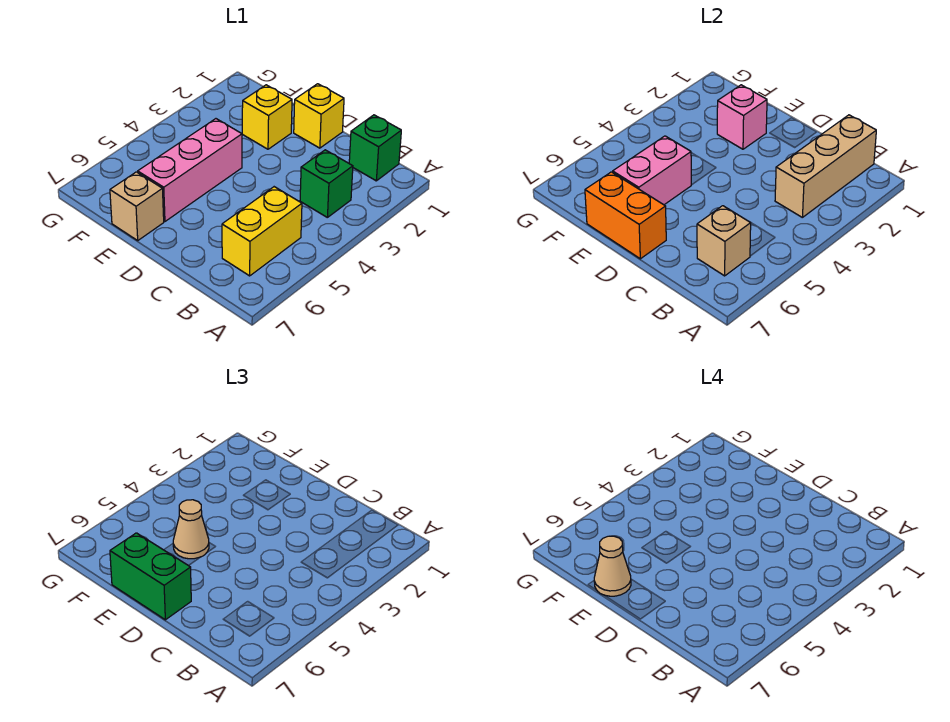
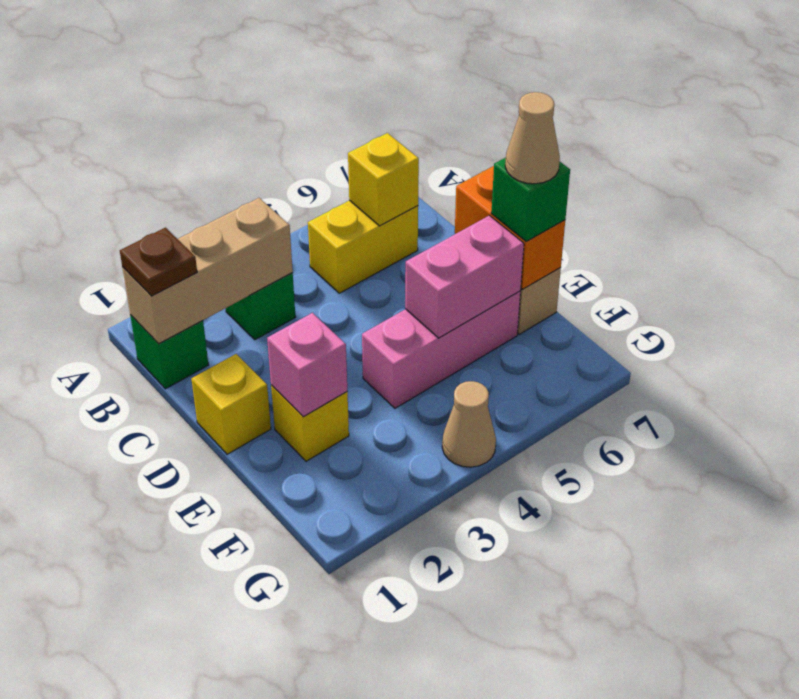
none -> brown plate B1 level 3
tan brick B6 level 2 -> yellow brick B6 level 2
green brick D7:E7 level 3 -> green brick E7 level 3
tan cone E5 level 3 -> tan cone G4 level 1

